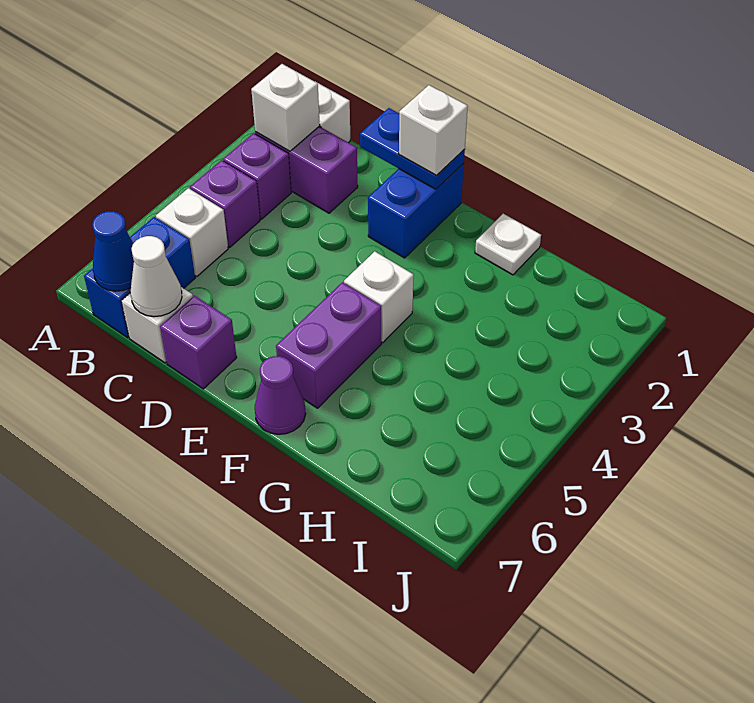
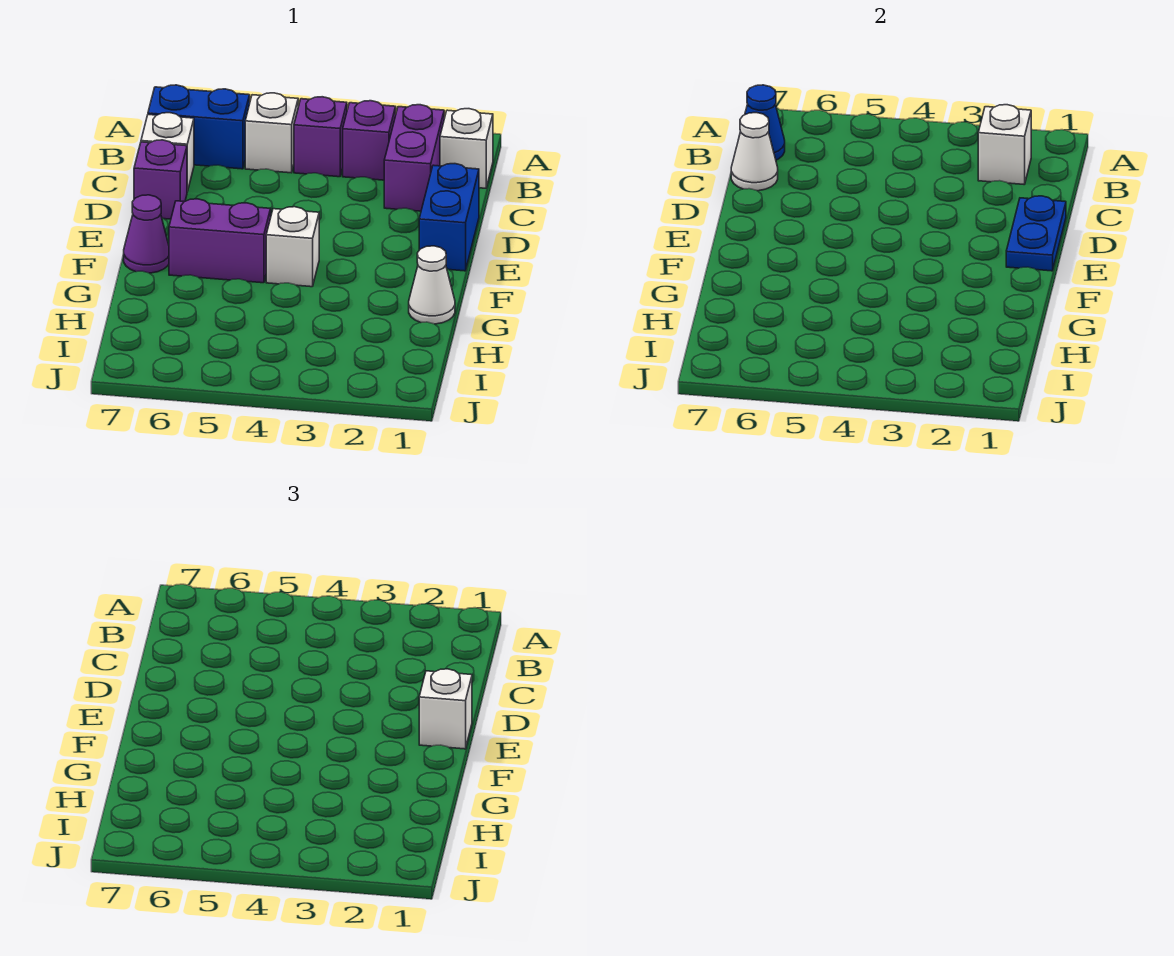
blue brick E1:E2 level 1 -> blue brick D1:E1 level 1
white plate G1 level 1 -> white cone G1 level 1

